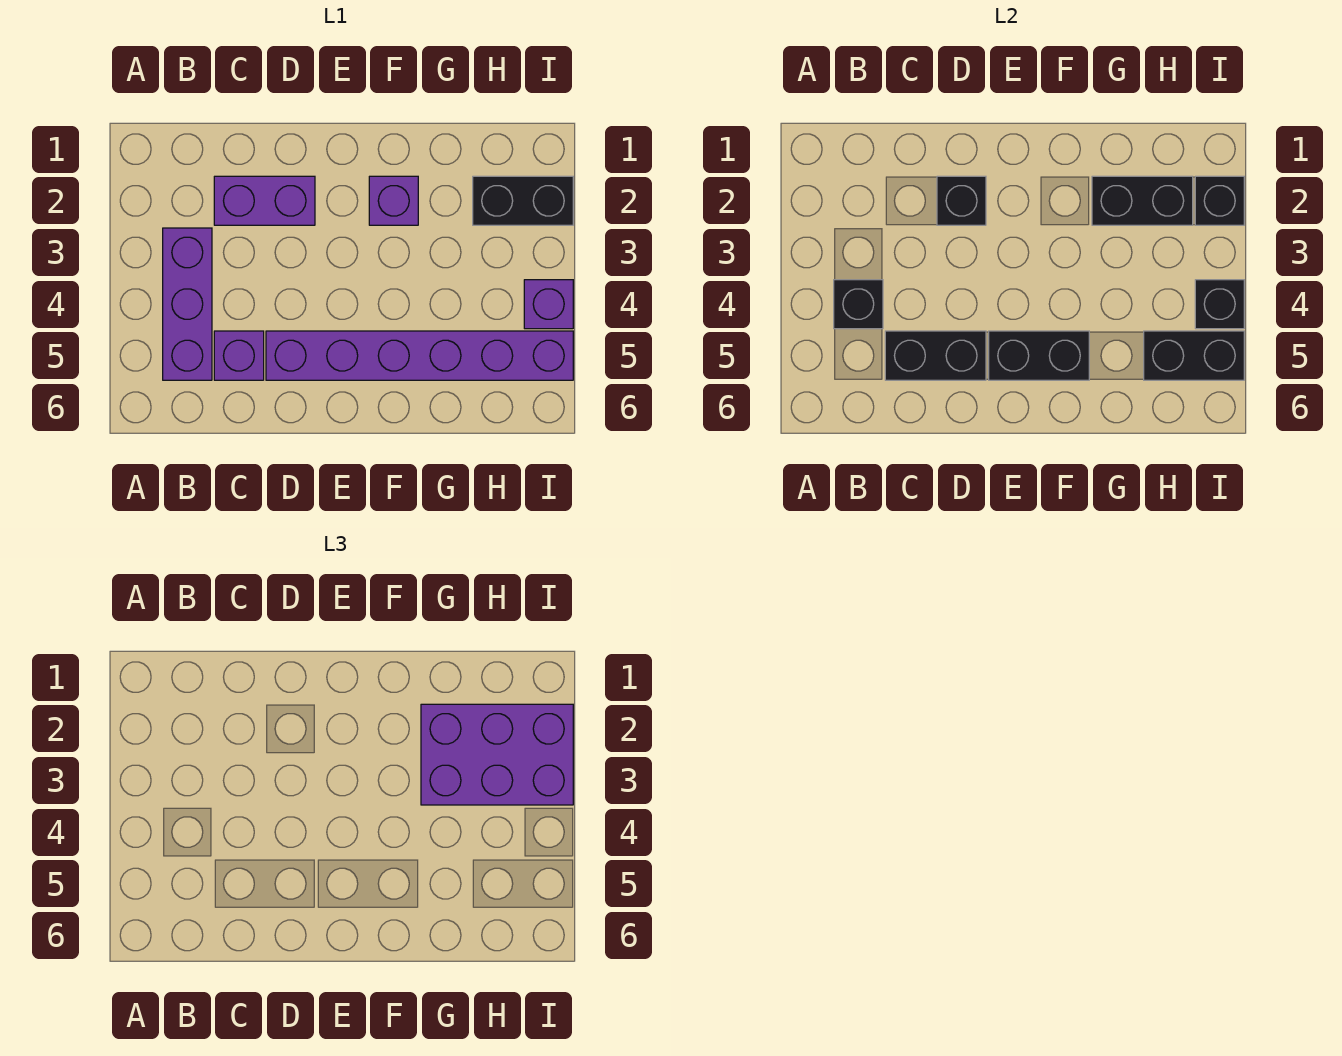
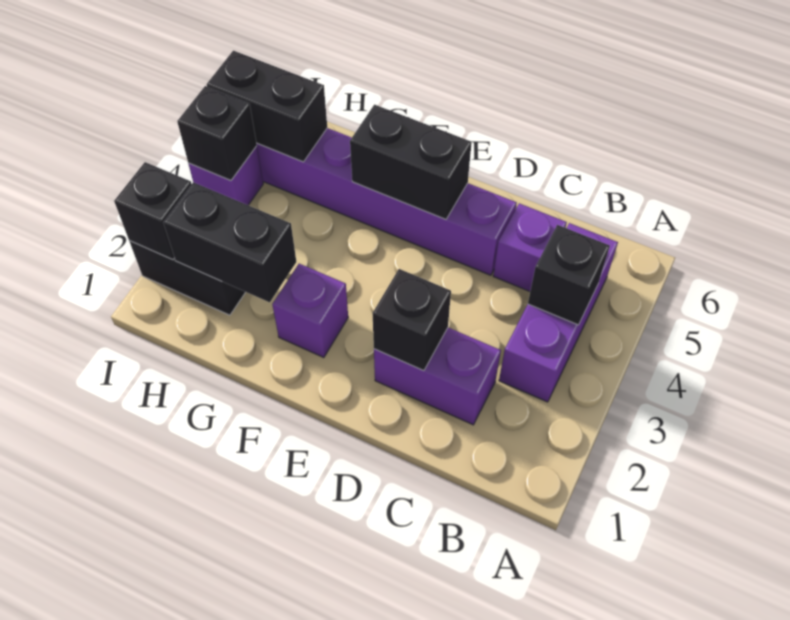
black brick C5:D5 level 2 -> none
purple brick G2:I3 level 3 -> none

